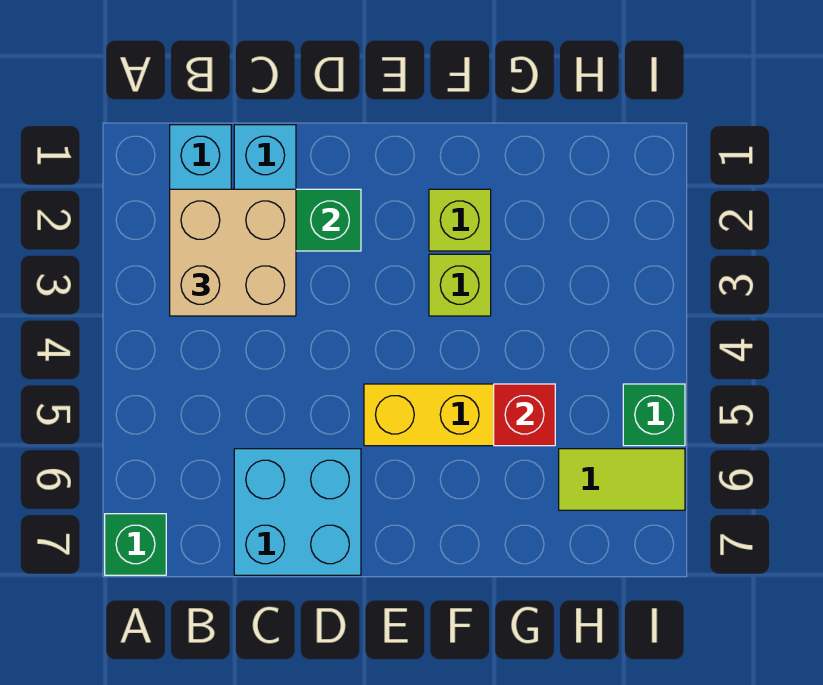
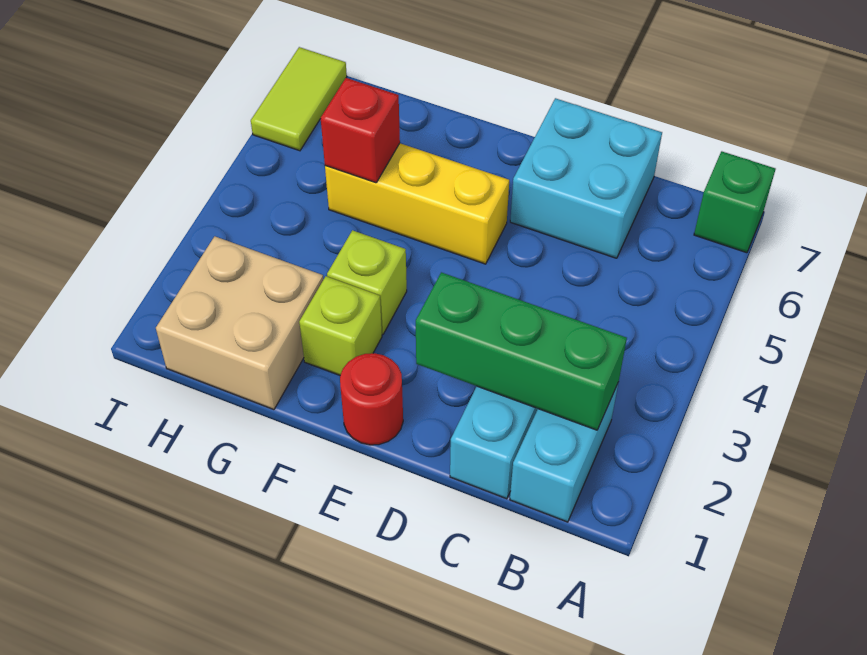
tan brick B2:C3 level 3 -> tan brick G1:H2 level 1
none -> red round brick E1 level 1
lime tile H6:I6 level 1 -> lime tile I6:I7 level 1
green brick I5 level 1 -> none

